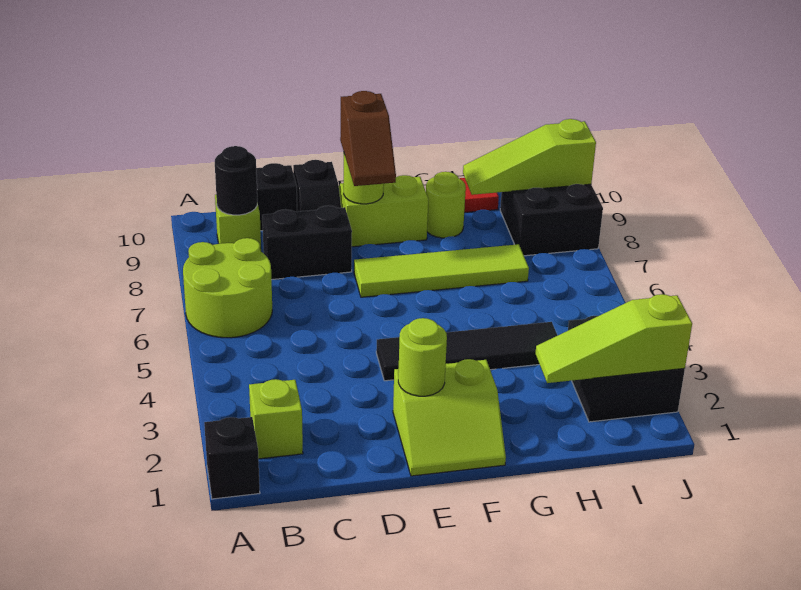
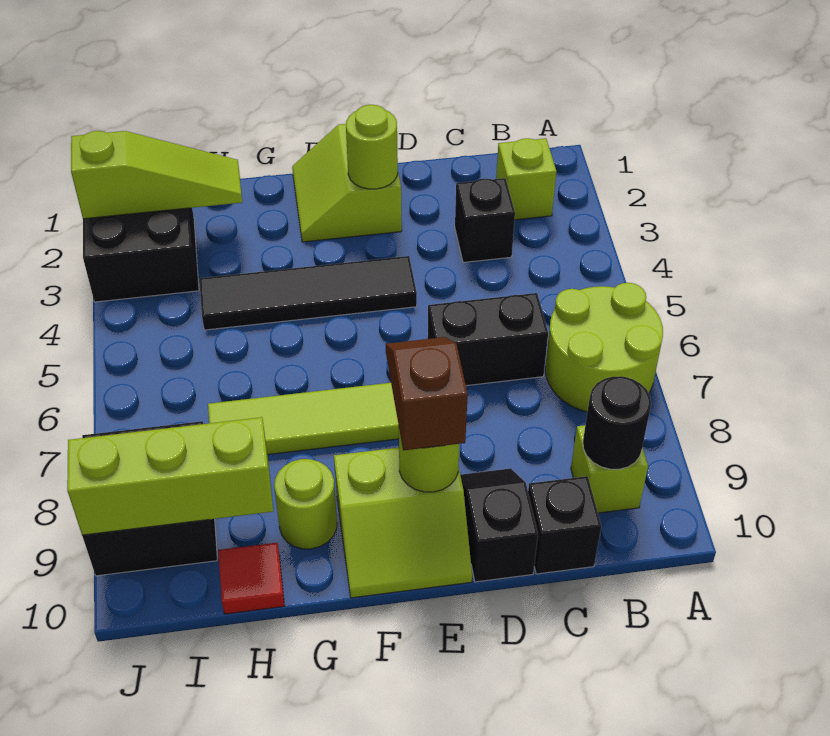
black brick A1 level 1 -> black brick C3 level 1
black brick C8:D8 level 1 -> black brick C6:D6 level 1
lime slope E1:F2 level 1 top 2 -> lime slope E1:F2 level 1 top E
lime slope H9:J9 level 2 top J -> lime brick H9:J9 level 2

